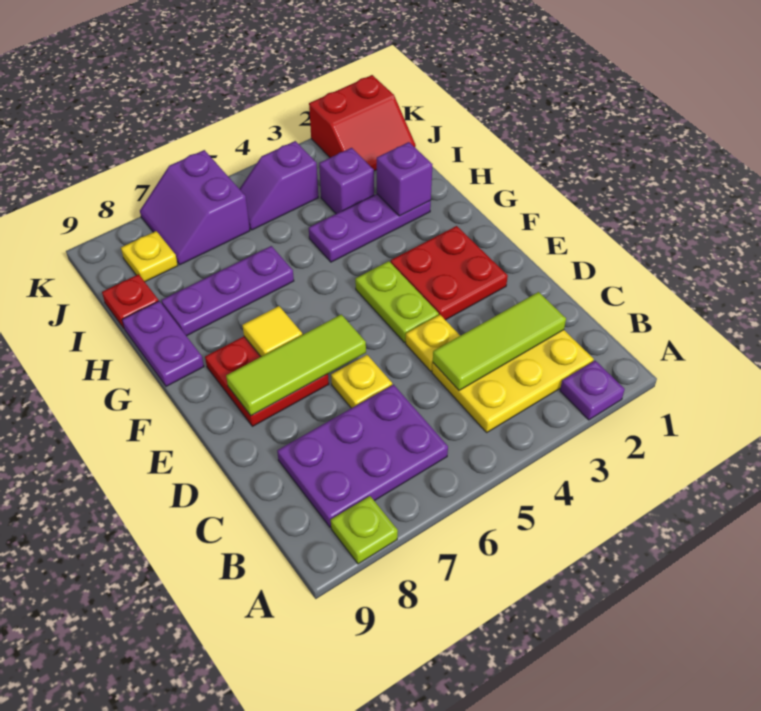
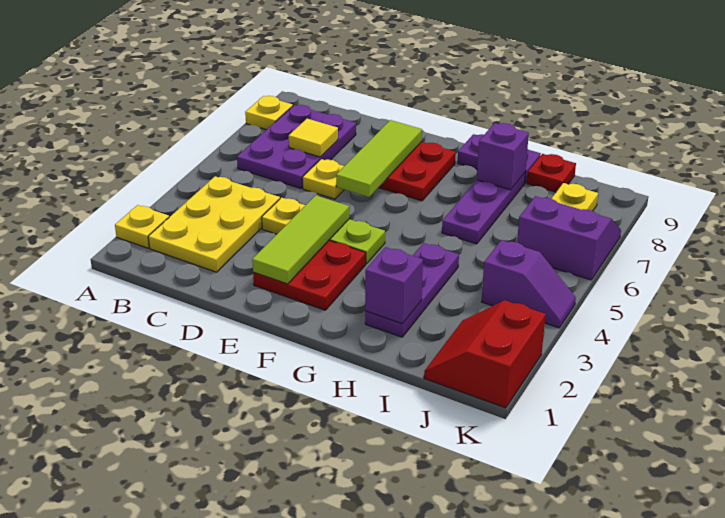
purple plate A2 level 1 -> yellow plate A2 level 1
lime plate A8 level 1 -> yellow plate A8 level 1
lime tile C2:C4 level 2 -> lime tile E2:E4 level 2
yellow tile F7 level 2 -> yellow tile C7 level 2
purple brick I3 level 1 -> purple brick H8 level 2
purple slope J4:J5 level 1 top 4 -> purple slope J4:K4 level 1 top J

